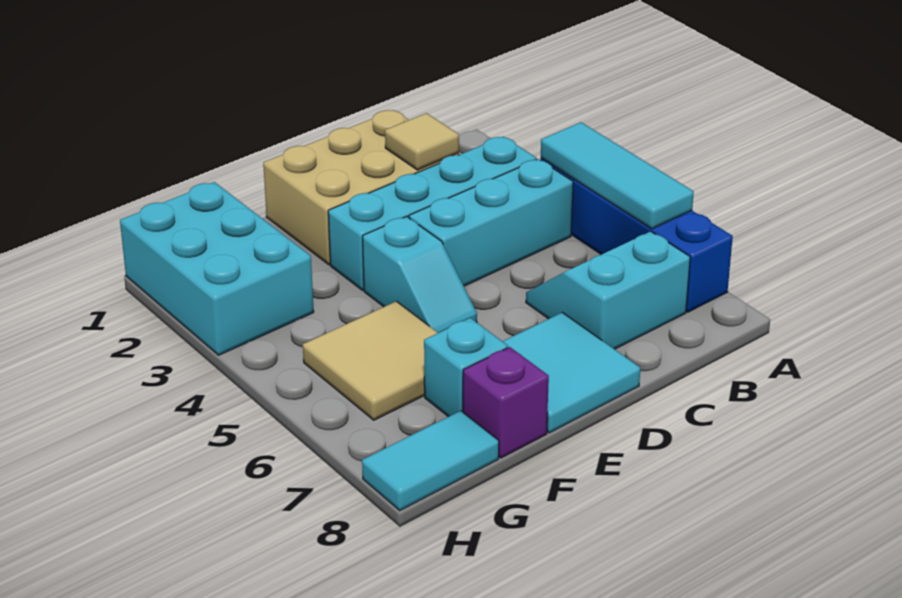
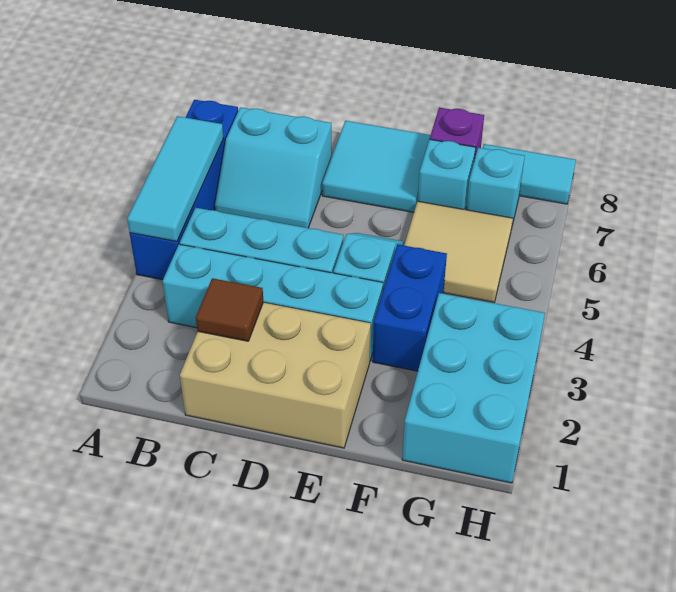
tan tile C2 level 2 -> brown tile C2 level 2
none -> blue brick F3:F4 level 1
none -> cyan brick G7 level 1

